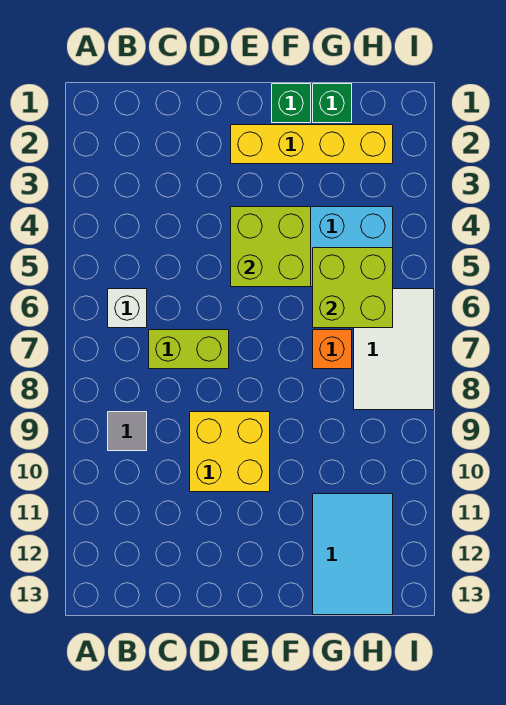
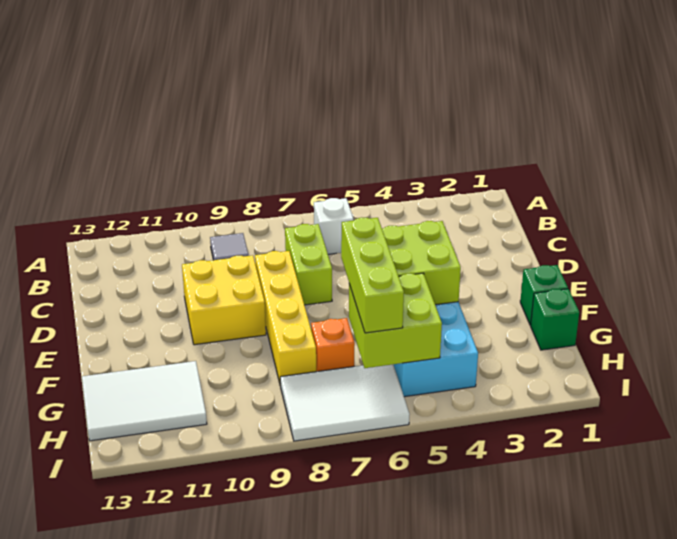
yellow brick E2:H2 level 1 -> yellow brick D8:G8 level 1
none -> lime brick F6:H6 level 3
cyan tile G11:H13 level 1 -> white tile G11:H13 level 1

